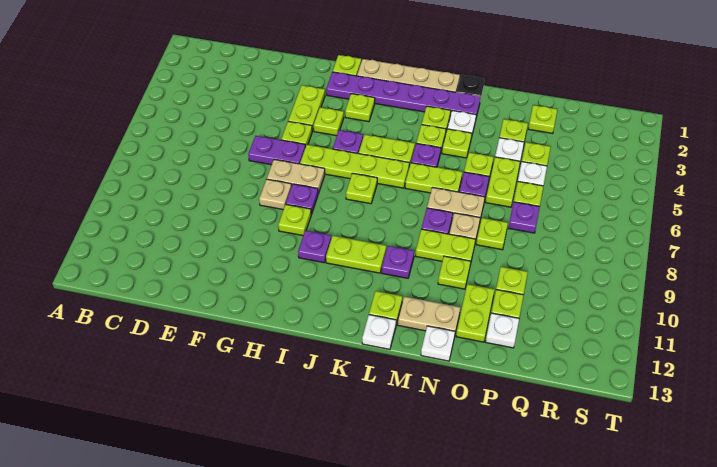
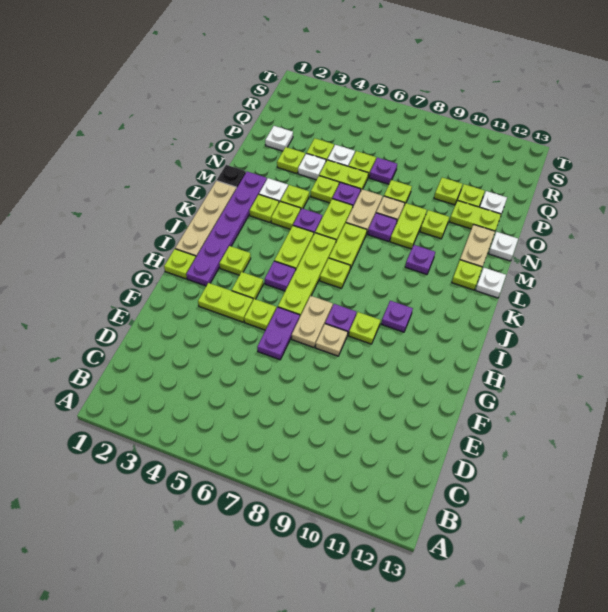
lime plate J10:K10 level 1 -> lime plate K7:L7 level 1
lime plate P2 level 1 -> white plate P2 level 1

